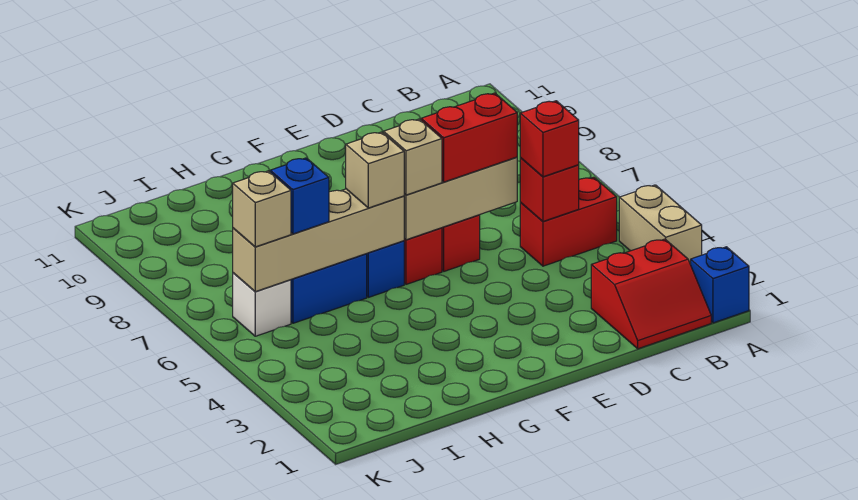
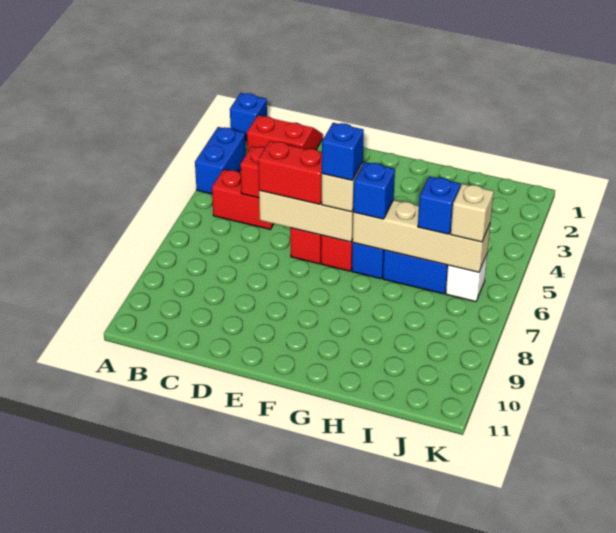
tan brick A3:A4 level 1 -> blue brick A3:A4 level 1
red brick C5 level 3 -> none
none -> blue brick F6 level 4
tan brick G6 level 3 -> blue brick G6 level 3

